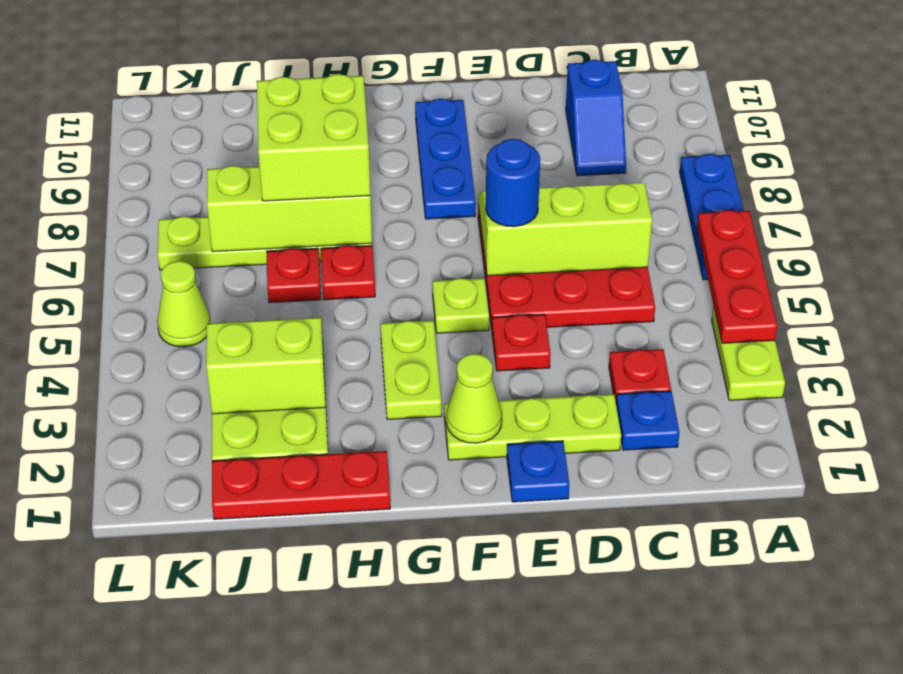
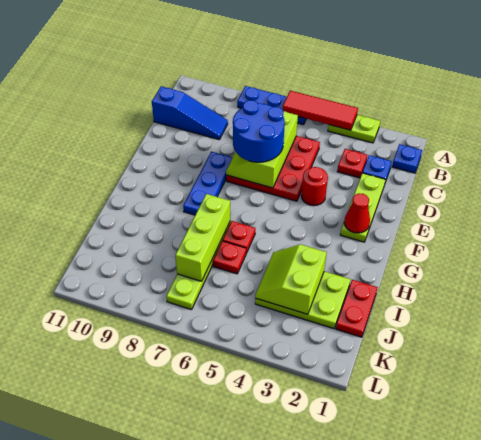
red plate A4:A6 level 2 -> red tile A4:A6 level 2
blue slope C9:C10 level 1 top 10 -> blue slope C9:C11 level 1 top 11
blue plate E1 level 1 -> blue plate B1 level 1
red plate E4 level 1 -> red round brick E4 level 1
blue round brick E6 level 3 -> blue round brick D6:E7 level 3
lime cone F2 level 2 -> red cone F2 level 2
lime plate F5 level 1 -> none
blue plate F8:F10 level 1 -> blue plate E8:G8 level 1
lime plate G3:G4 level 1 -> none
red plate H1:J1 level 1 -> red plate I1:J1 level 1
lime brick H7:I8 level 3 -> none
lime cone K5 level 1 -> none

